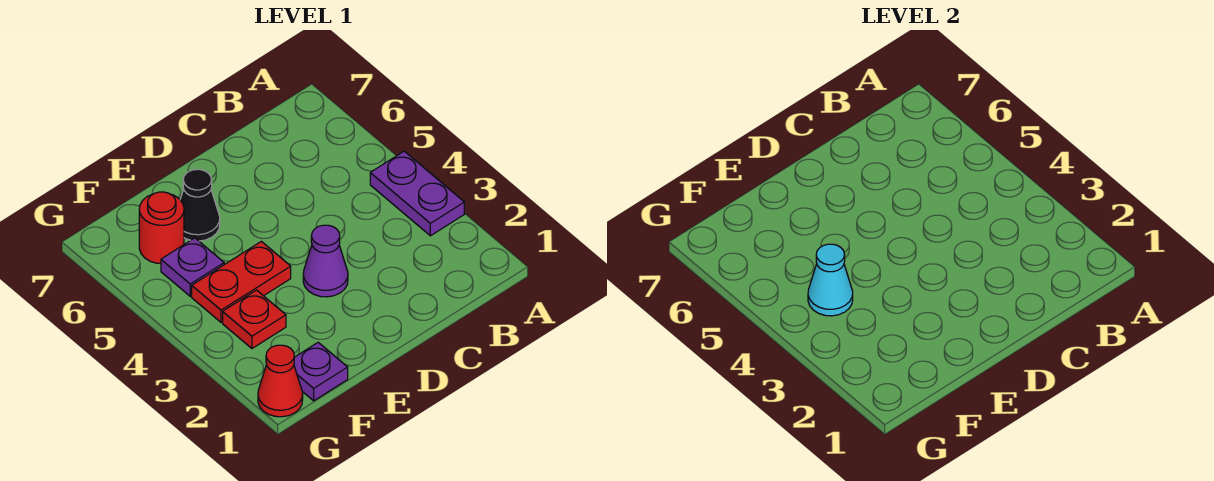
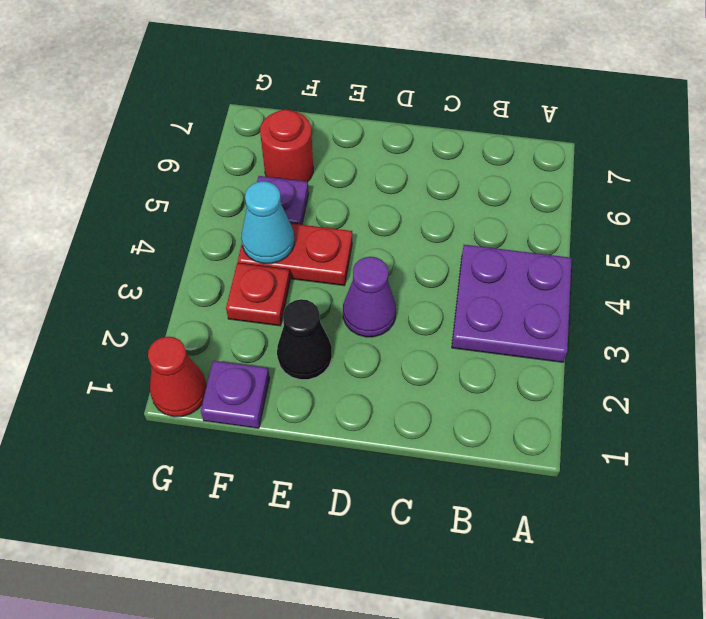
purple plate A3:A4 level 1 -> purple plate A3:B4 level 1
black cone E6 level 1 -> black cone E2 level 1

